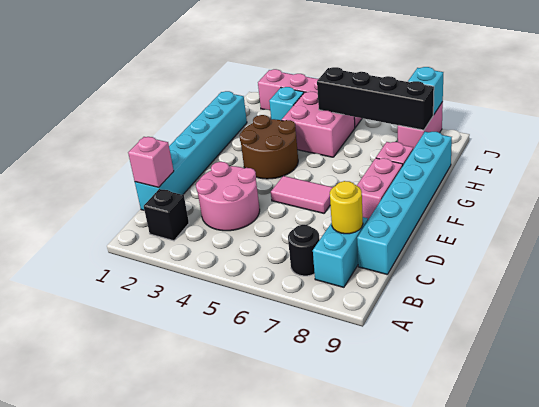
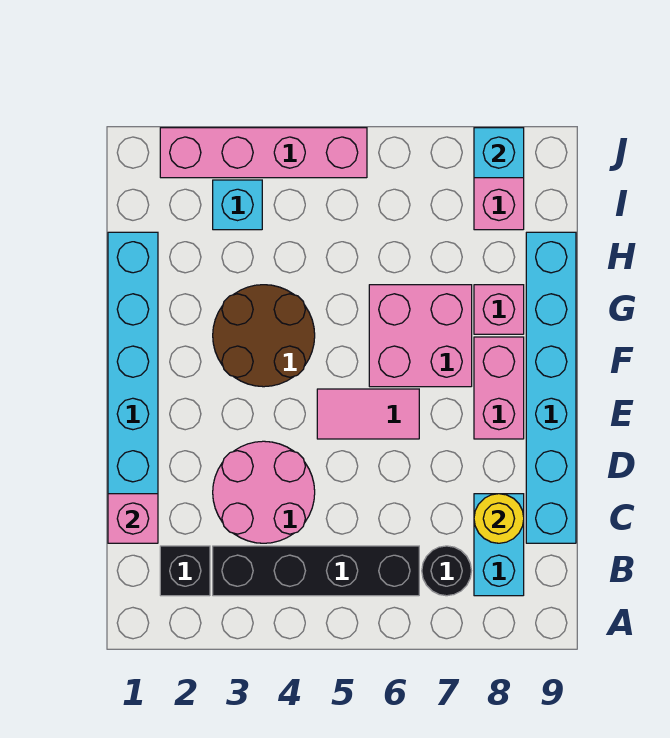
pink brick H4:I5 level 1 -> pink brick F6:G7 level 1
black brick I5:I8 level 2 -> black brick B3:B6 level 1

